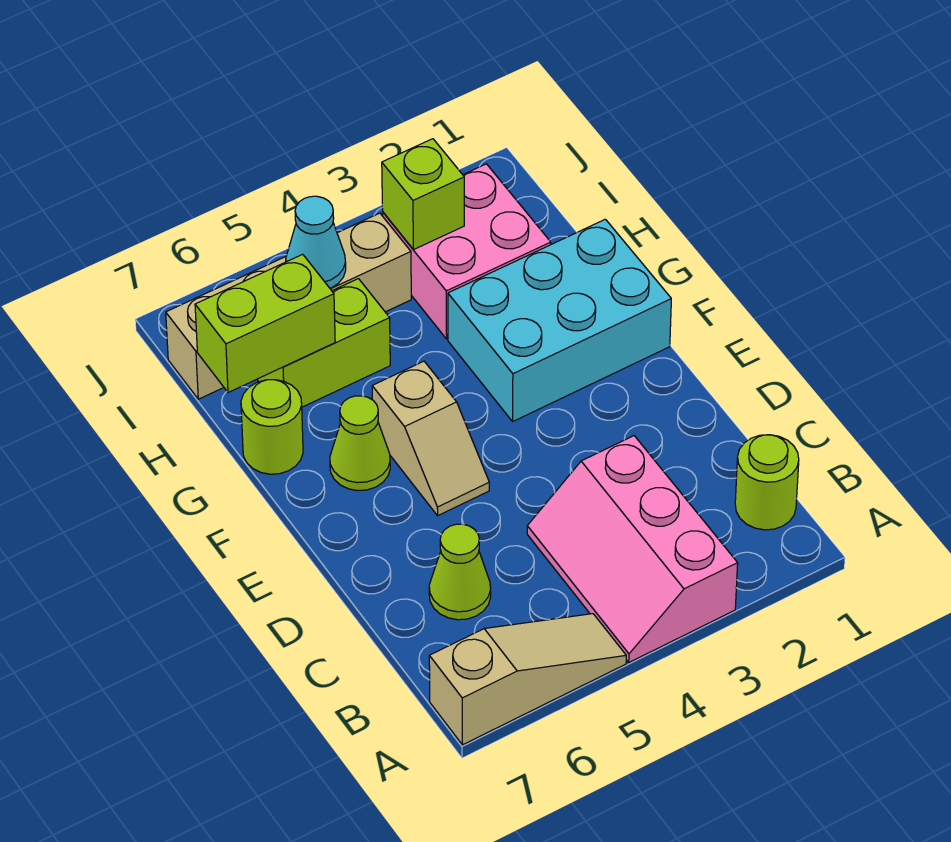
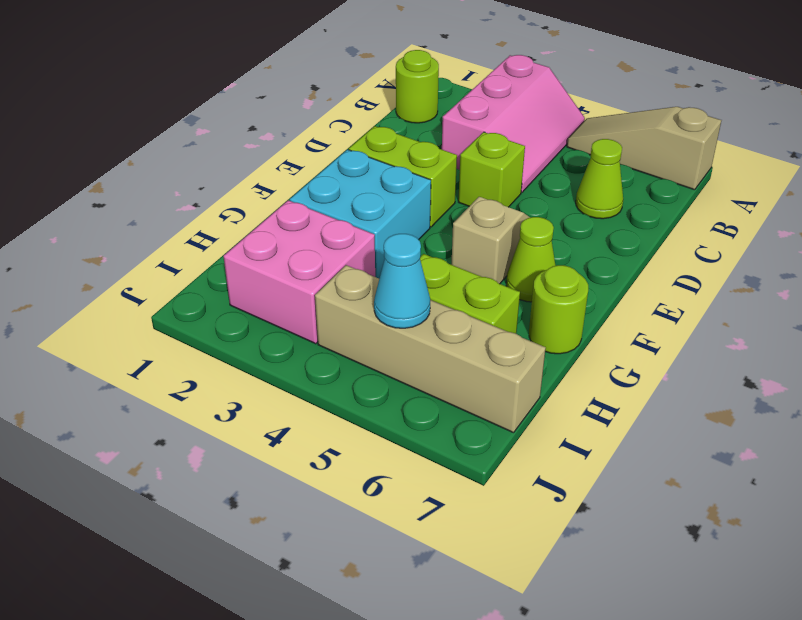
cyan brick F1:G3 level 1 -> cyan brick F2:G3 level 1
lime brick H6:H7 level 2 -> lime brick E2:E3 level 1
lime brick I3 level 2 -> lime brick D4 level 1

